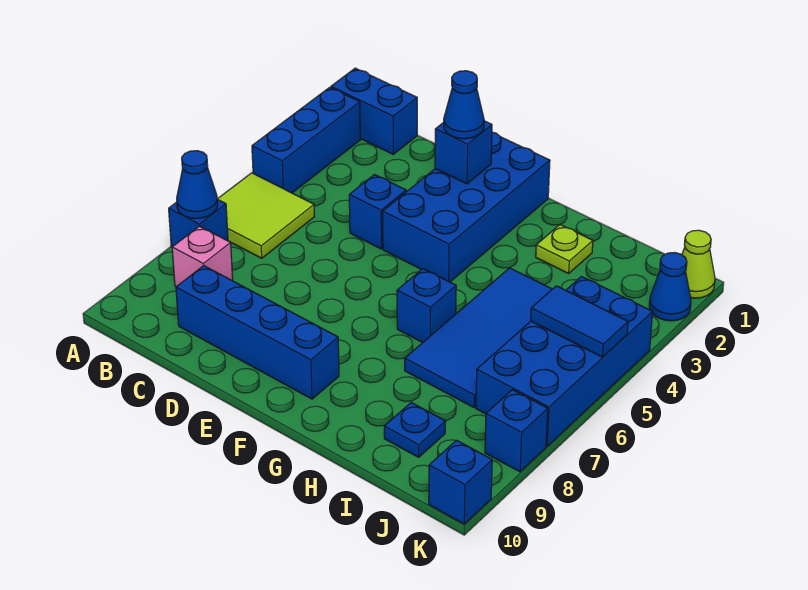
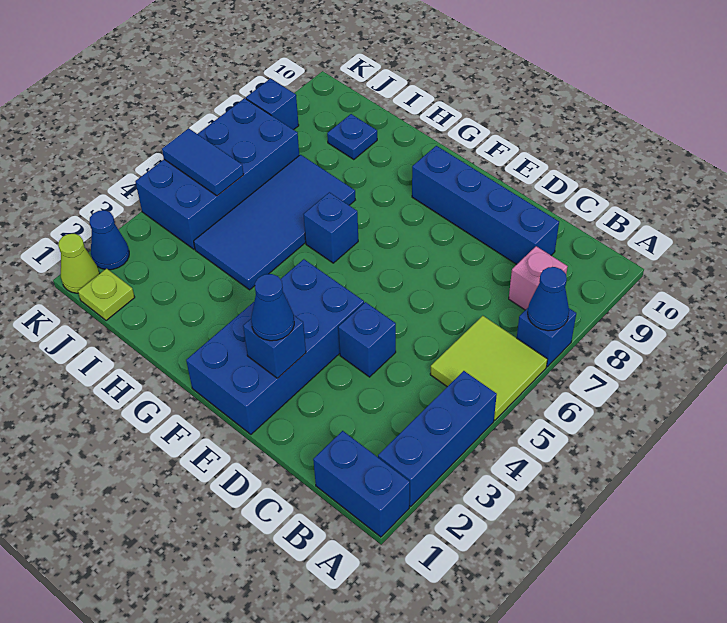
lime plate H2 level 1 -> lime plate J1 level 1
blue brick K10 level 1 -> none

